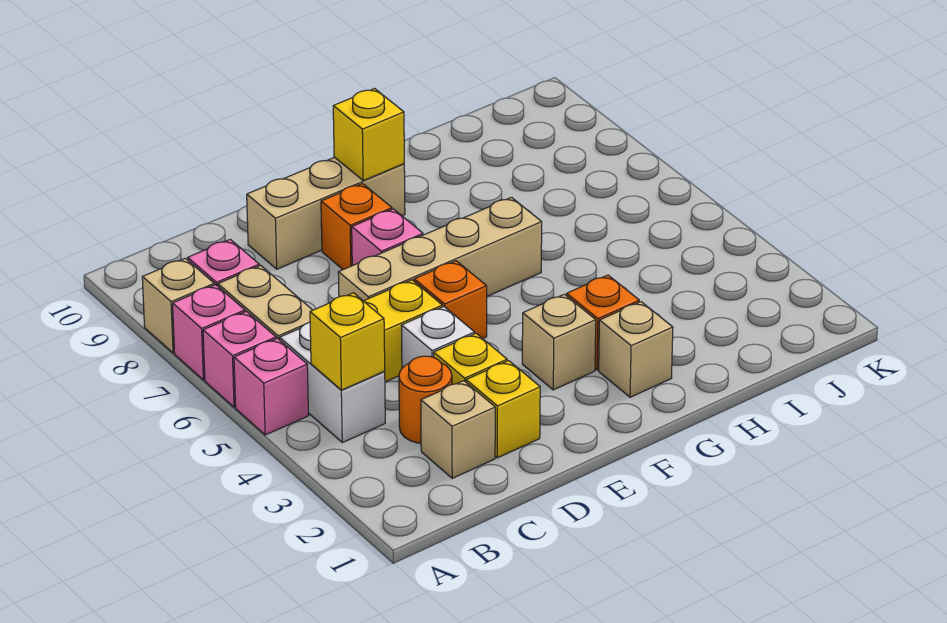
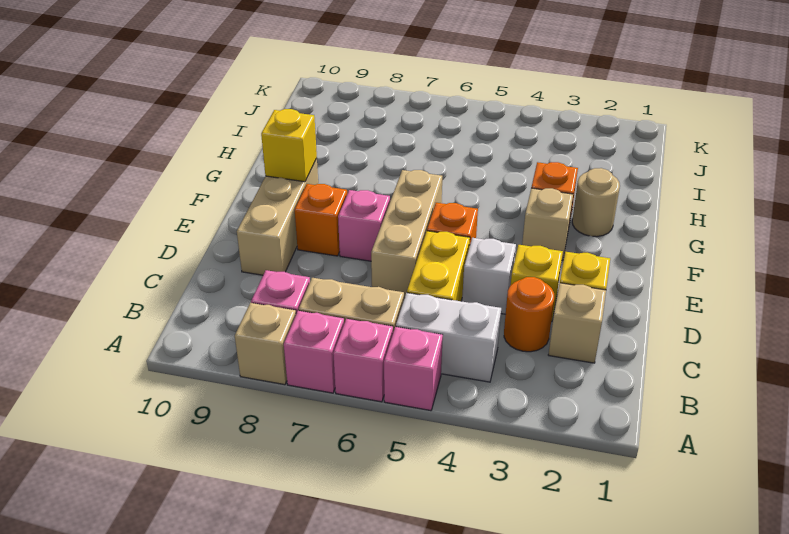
yellow brick B4 level 2 -> none
tan brick D6:G6 level 1 -> tan brick D6:F6 level 1
tan brick G2 level 1 -> tan round brick G2 level 1

